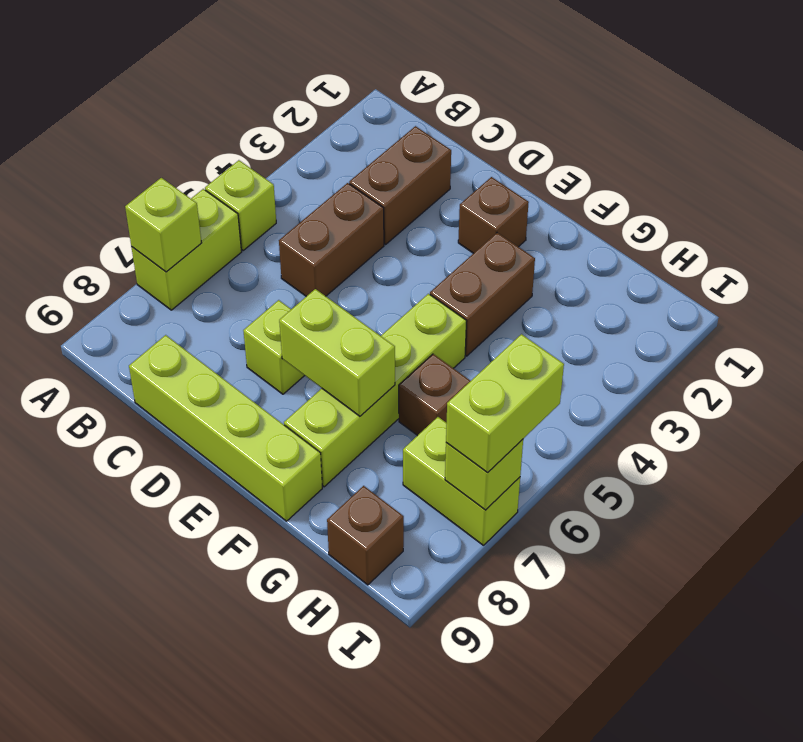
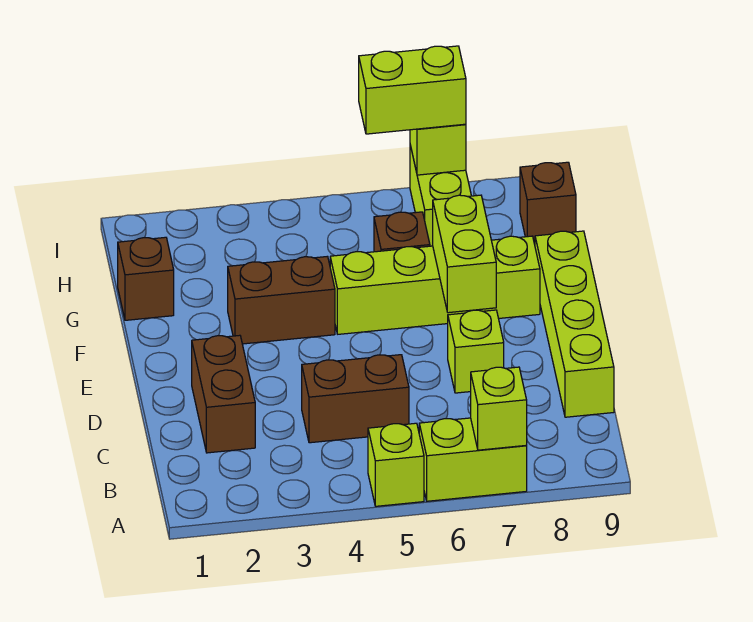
brown brick C2:C3 level 1 -> brown brick C2:D2 level 1
brown brick E2 level 1 -> brown brick G1 level 1

